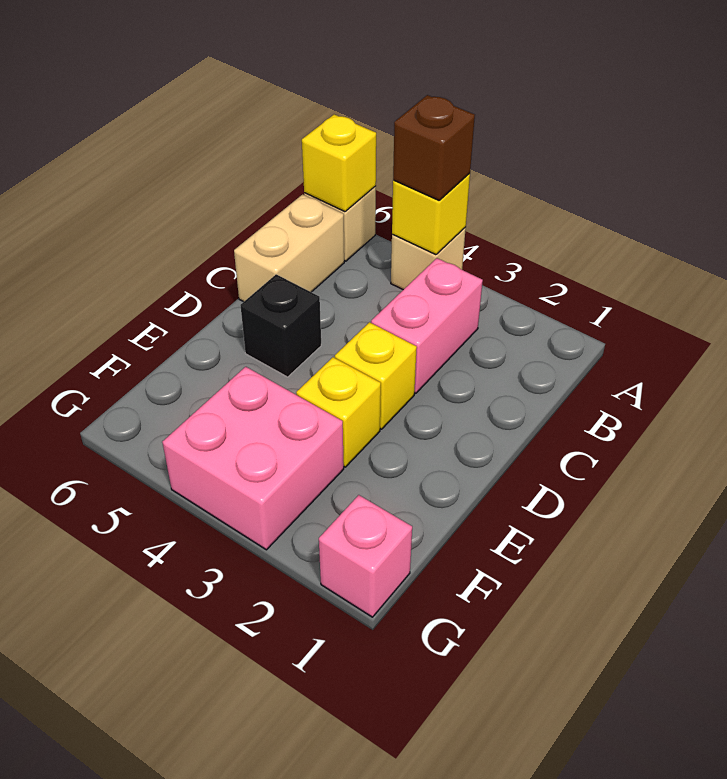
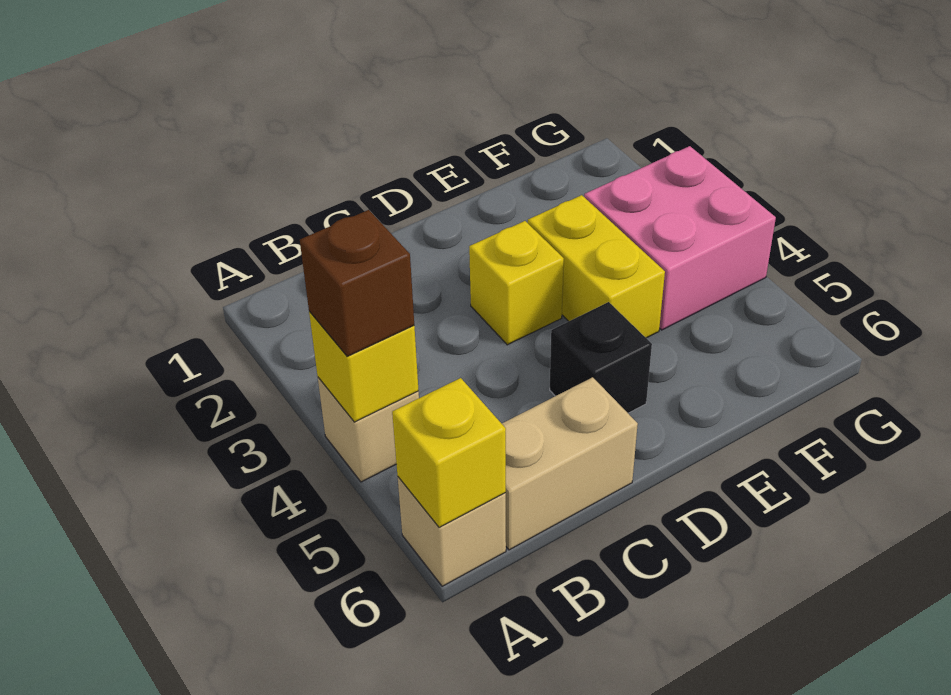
pink brick B3:C3 level 1 -> none
yellow brick E3 level 1 -> yellow brick E3:E4 level 1
pink brick G1 level 1 -> none

